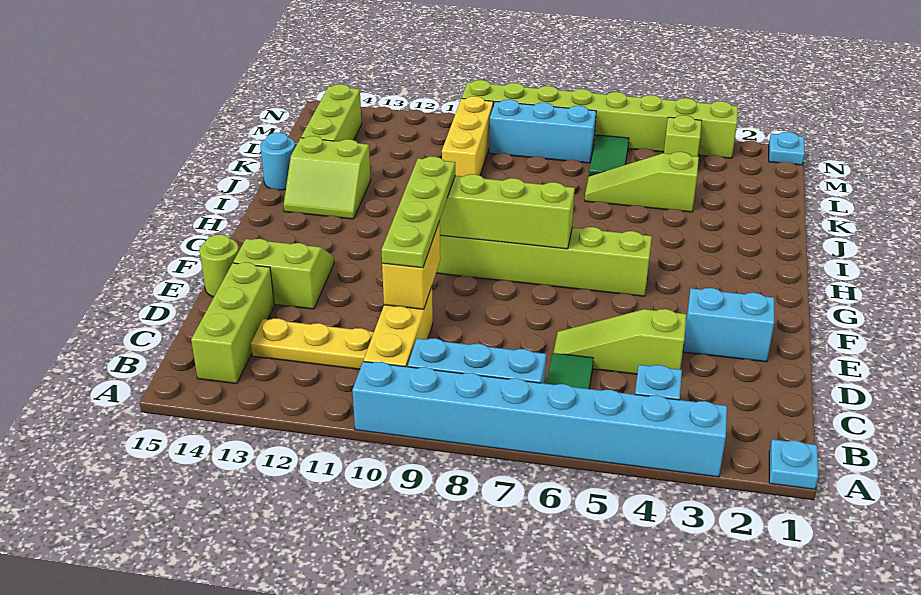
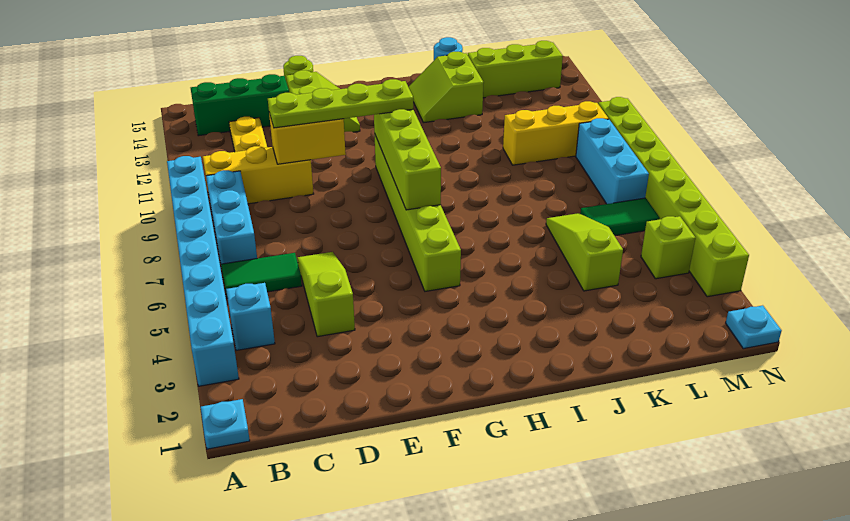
lime brick B14:D14 level 1 -> green brick B14:D14 level 1
cyan brick E2:E3 level 1 -> none

